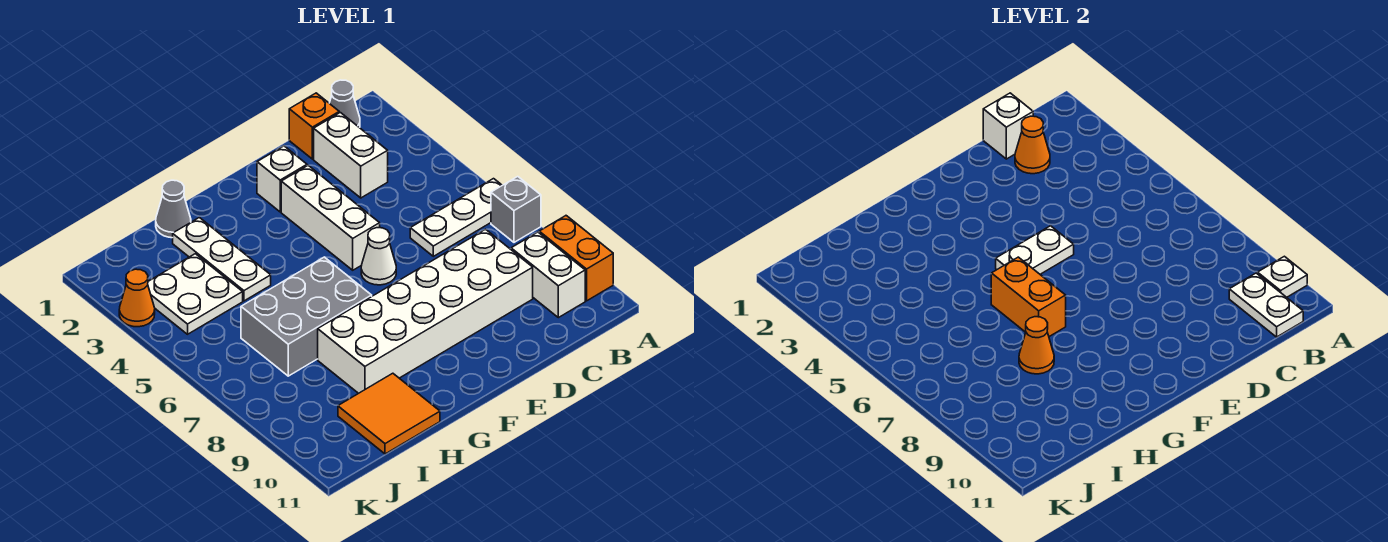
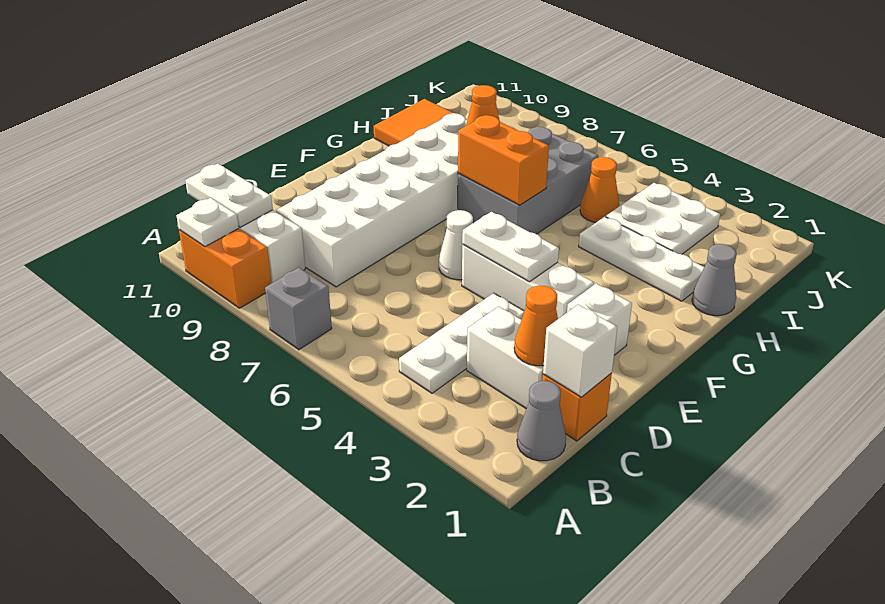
white plate A6:C6 level 1 -> white plate B4:D4 level 1
white plate E5:F5 level 2 -> white plate E4:E5 level 2
orange cone K3 level 1 -> orange cone I5 level 1

